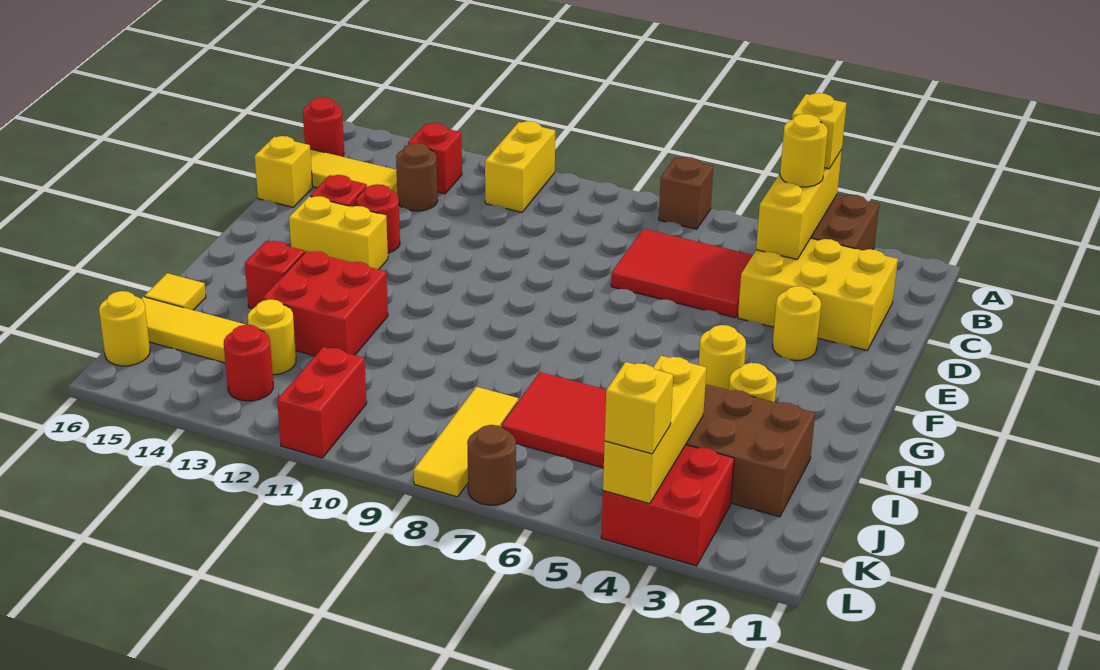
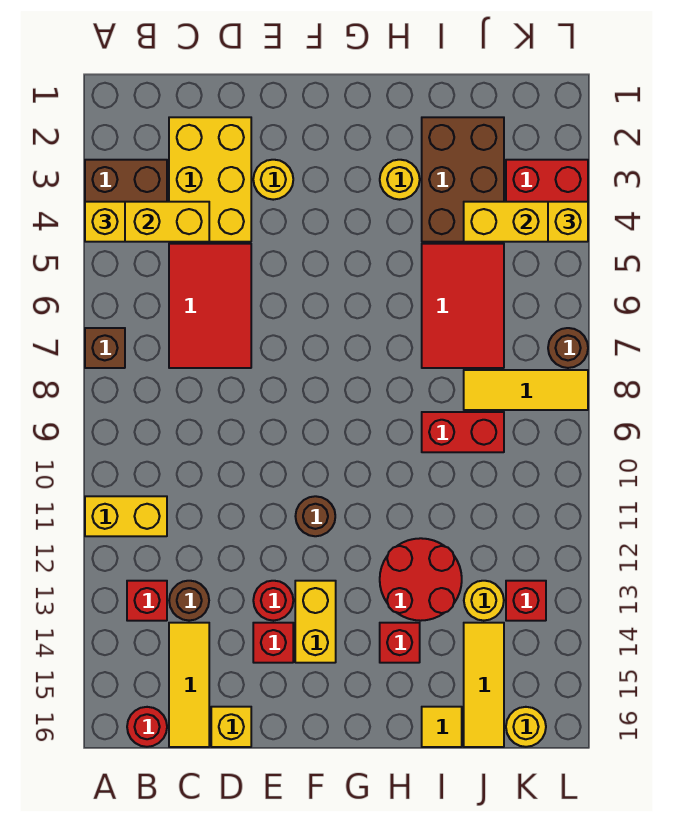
yellow round brick B4 level 3 -> none
none -> brown round brick F11 level 1
yellow round brick G4 level 1 -> none
red brick H12:I13 level 1 -> red round brick H12:I13 level 1
red brick K11:L11 level 1 -> red brick I9:J9 level 1
red round brick K13 level 1 -> red brick K13 level 1

